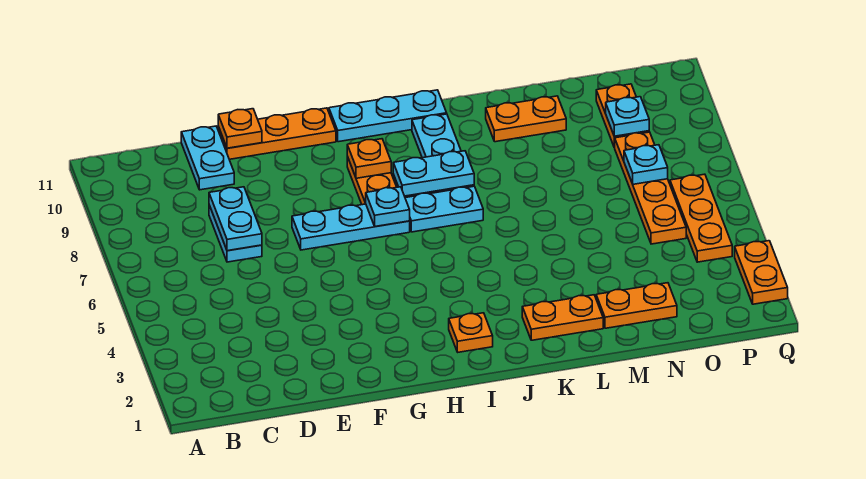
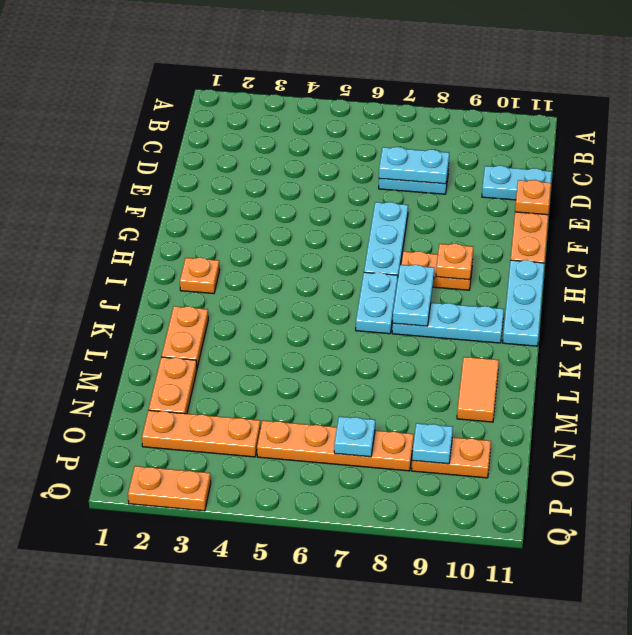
cyan plate H7 level 2 -> none
orange plate L10:M10 level 1 -> orange tile L10:M10 level 1
orange plate P4:P6 level 1 -> orange plate O2:O4 level 1

